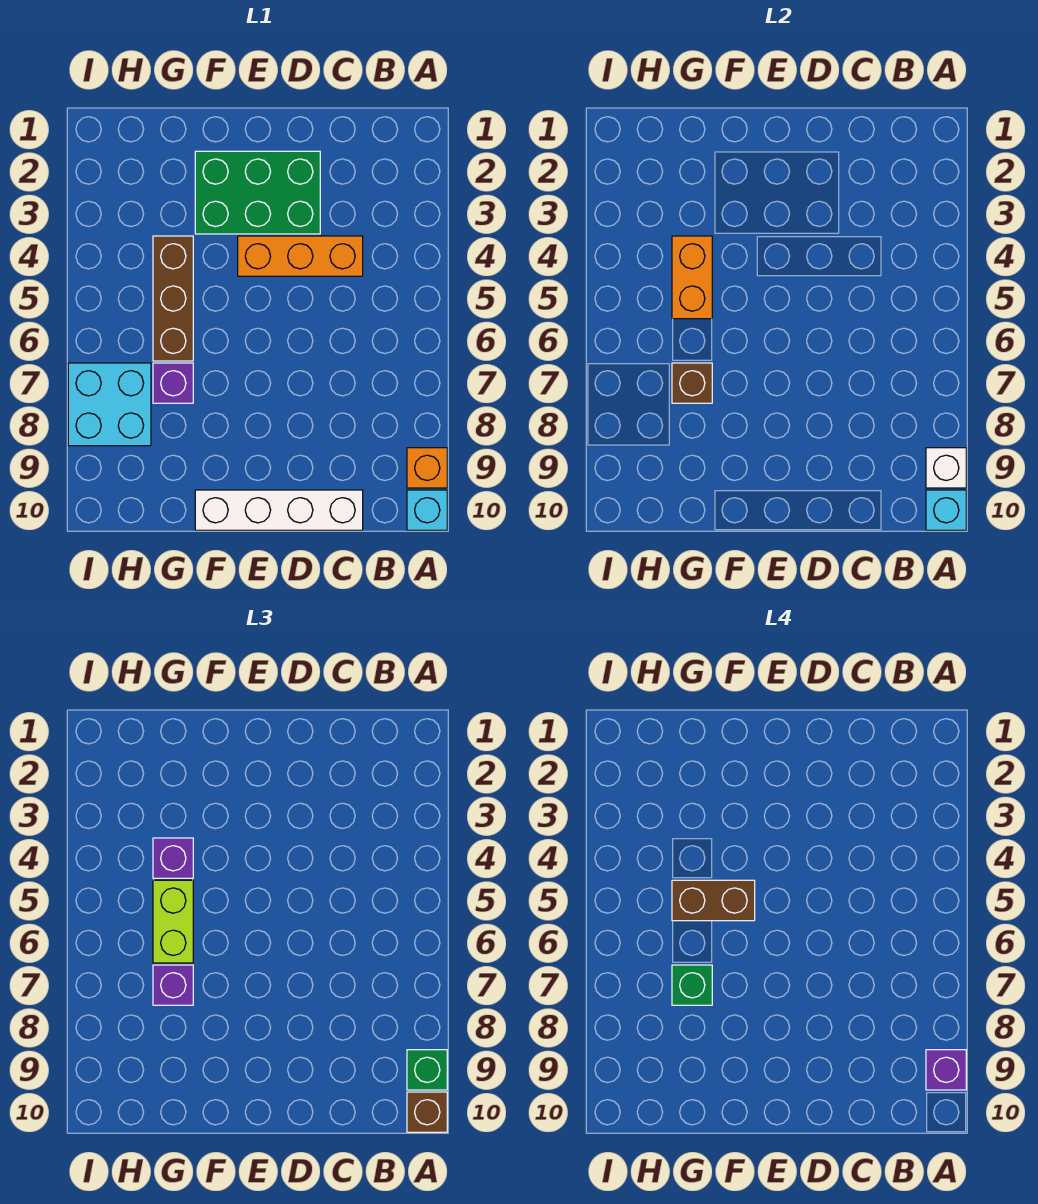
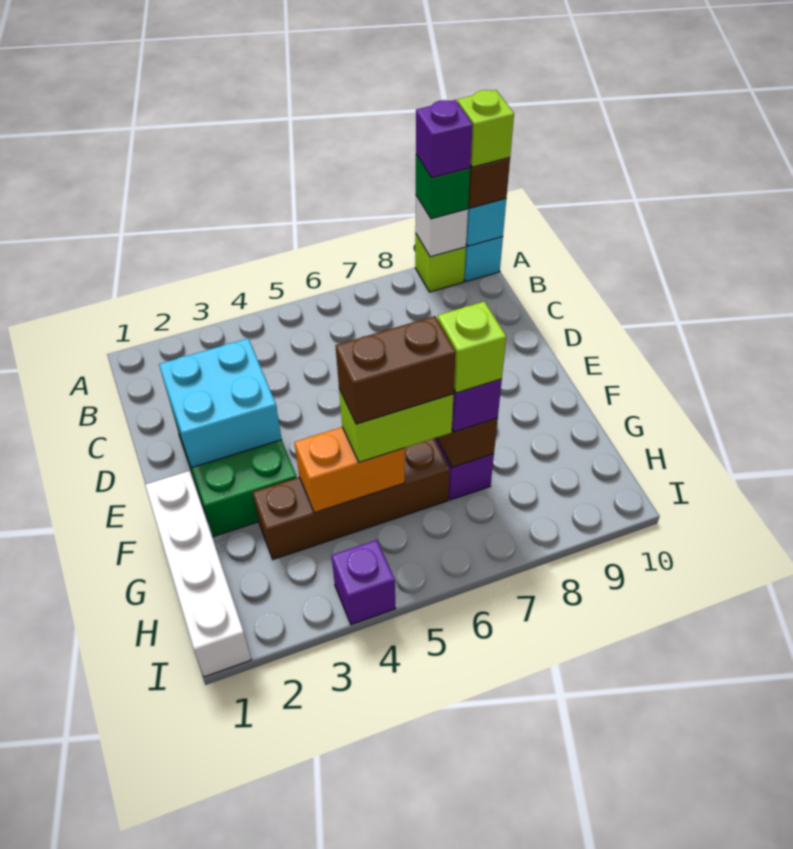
orange brick A9 level 1 -> lime brick A9 level 1
none -> lime brick A10 level 4
orange brick C4:E4 level 1 -> none
white brick C10:F10 level 1 -> white brick F1:I1 level 1
brown brick F5:G5 level 4 -> brown brick G5:G6 level 4
brown brick G4:G6 level 1 -> brown brick G3:G6 level 1
purple brick G4 level 3 -> purple brick I4 level 1
green brick G7 level 4 -> lime brick G7 level 4
cyan brick H7:I8 level 1 -> cyan brick D2:E3 level 2

